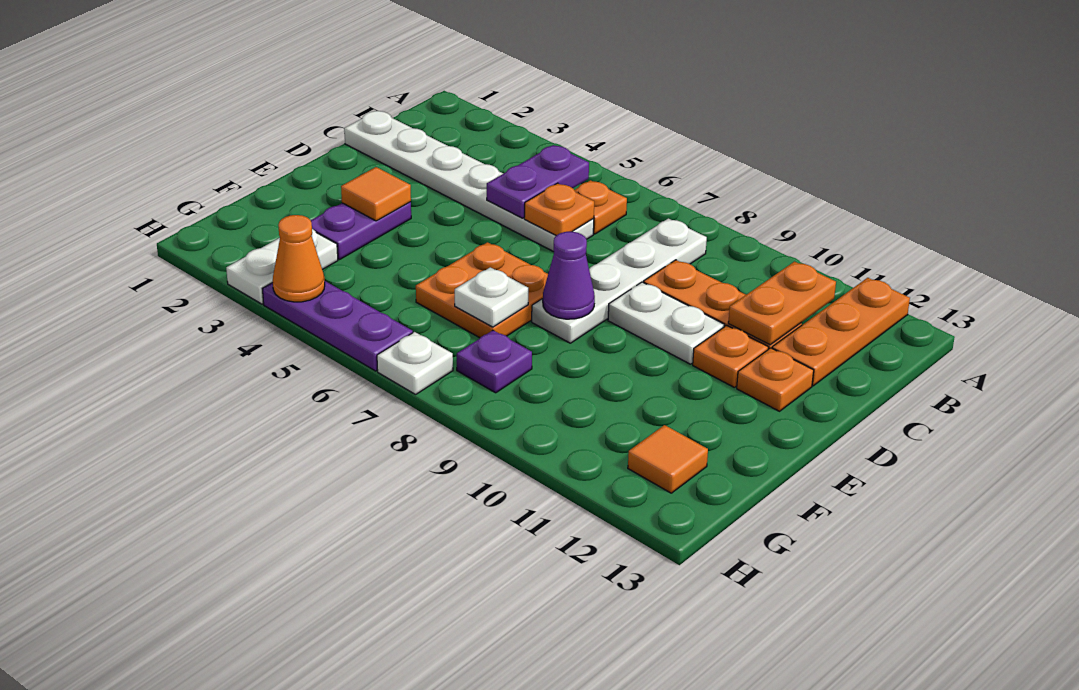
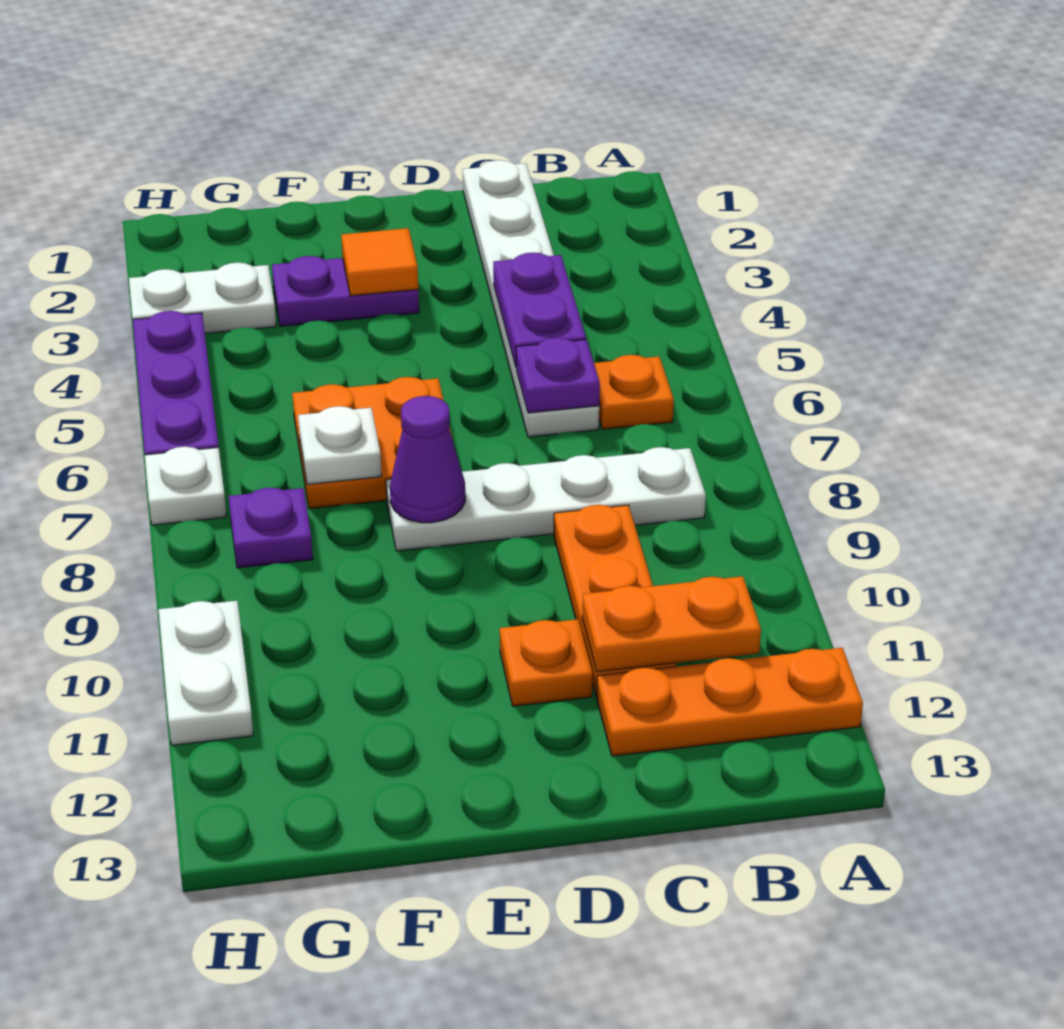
purple plate B5:C5 level 2 -> purple plate C4:C5 level 2
orange plate C6 level 2 -> purple plate C6 level 2
white plate D9:D10 level 1 -> white plate H10:H11 level 1
orange plate D12 level 1 -> none
orange tile G12 level 1 -> none
orange cone H4 level 2 -> none

